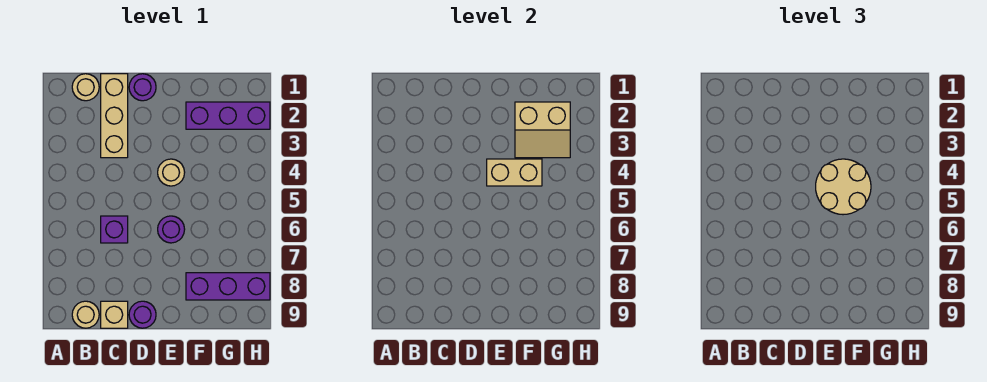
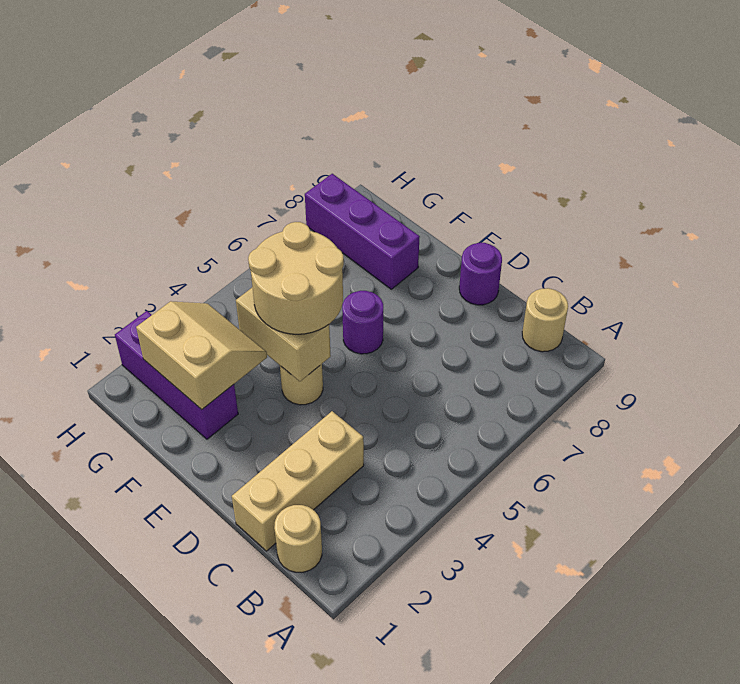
purple brick C6 level 1 -> none
tan brick C9 level 1 -> none
purple round brick D1 level 1 -> none

